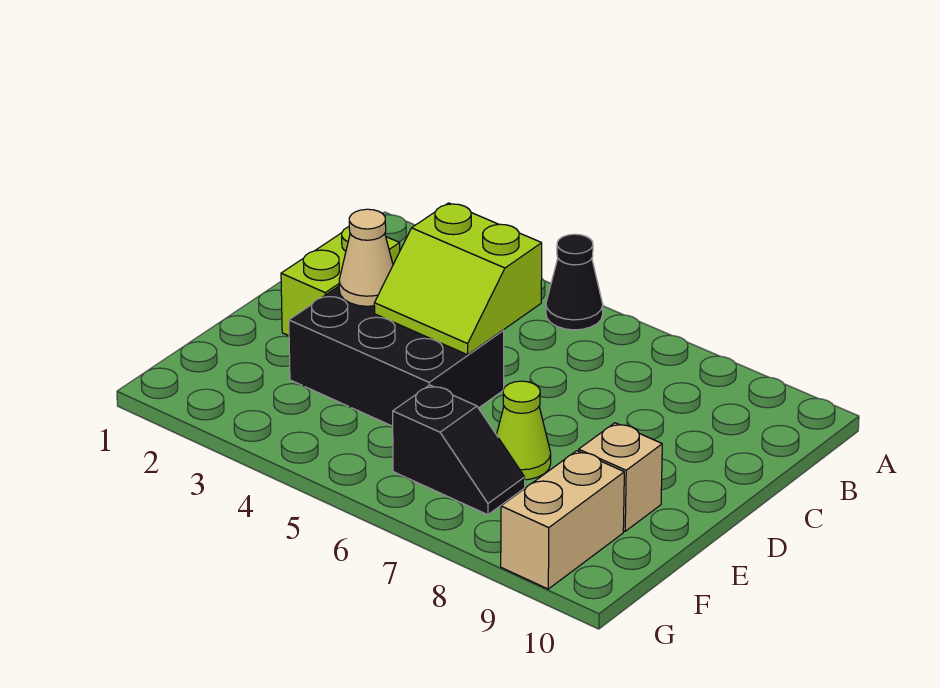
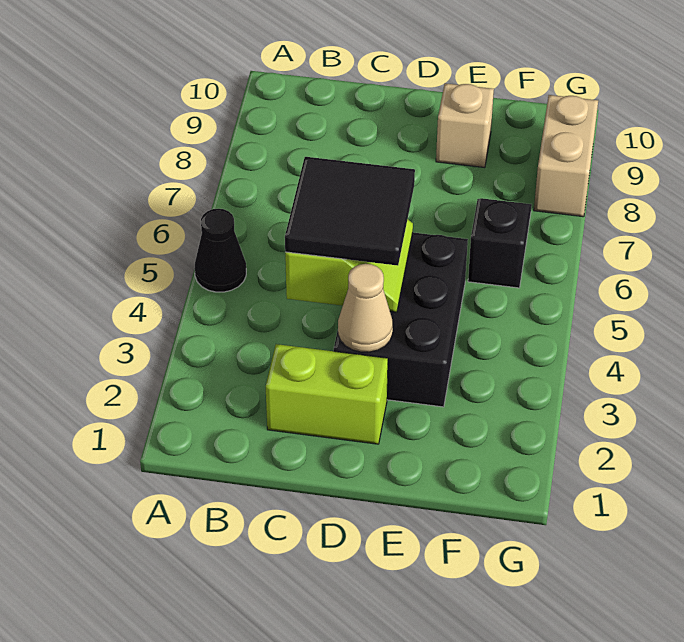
none -> black tile C4:D5 level 3
lime cone E7 level 1 -> none
tan brick F9:G9 level 1 -> tan brick G8:G9 level 1

